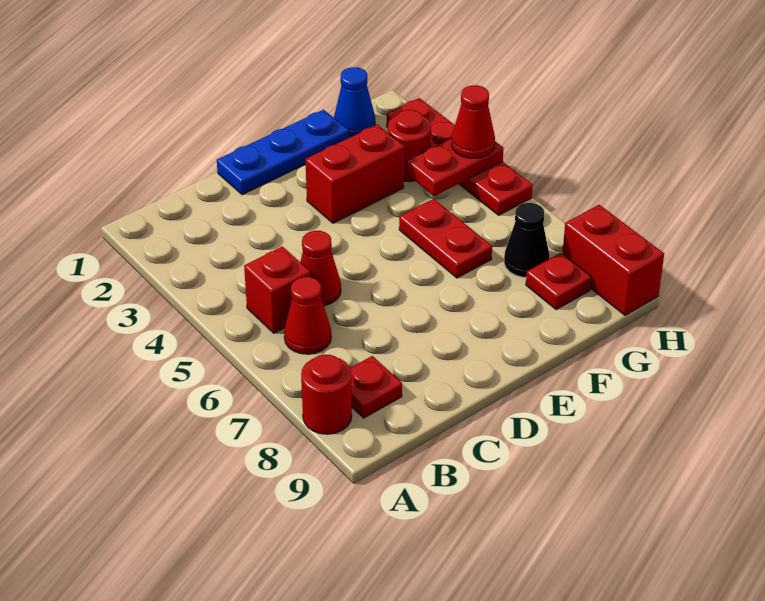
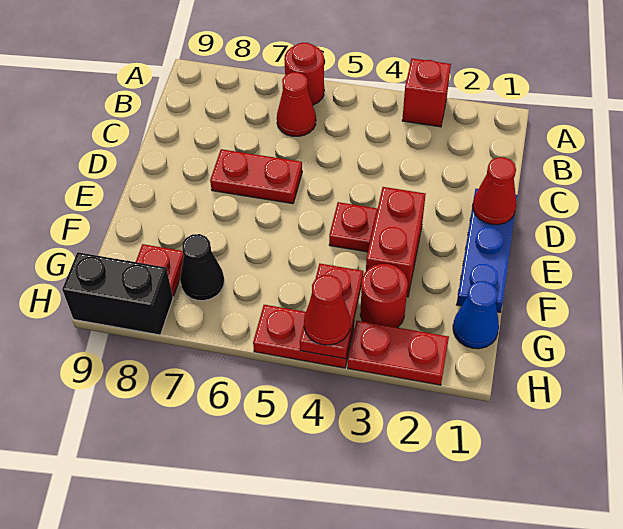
red round brick A8 level 1 -> red round brick A6 level 1
red brick B5 level 1 -> red brick A3 level 1
red plate B8 level 1 -> red plate E4 level 1
red cone C5 level 1 -> red cone D1 level 2
red plate F5:F6 level 1 -> red plate D6:D7 level 1
red brick H8:H9 level 1 -> black brick H8:H9 level 1

